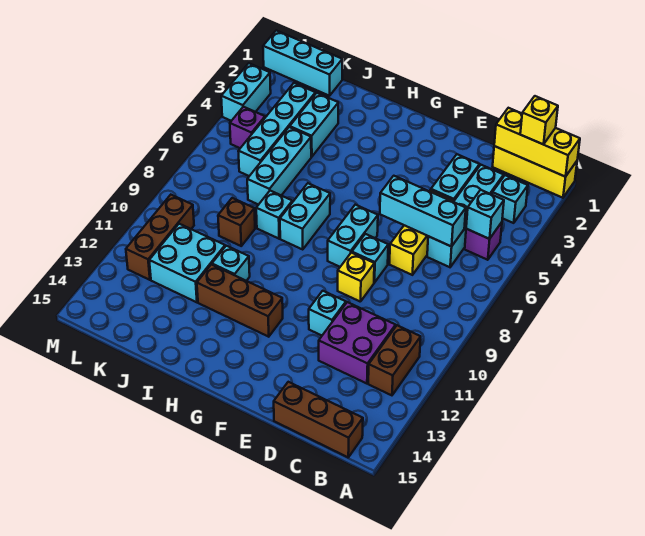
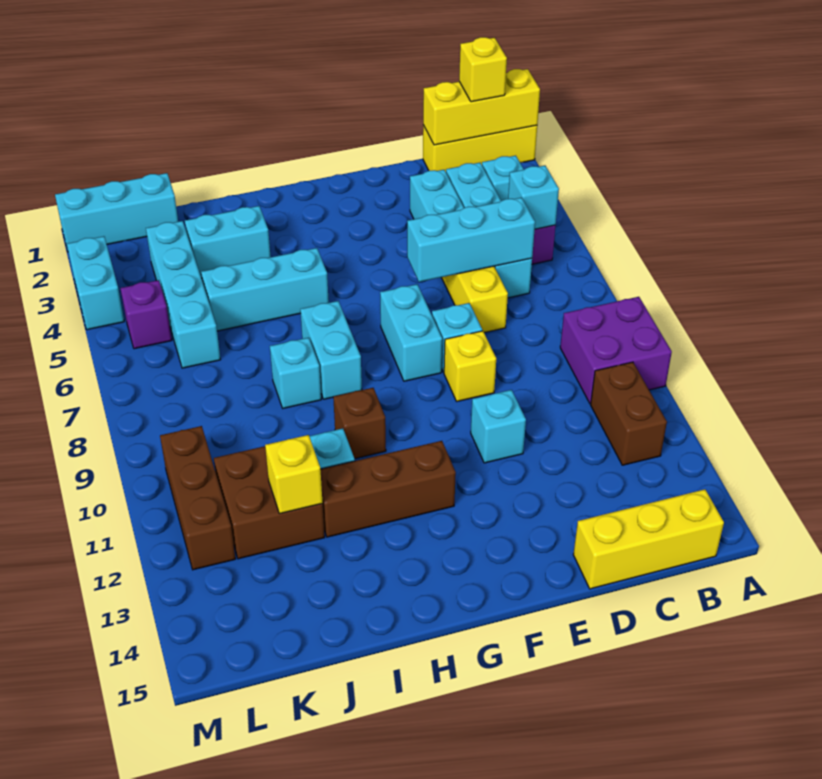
brown brick B15:D15 level 1 -> yellow brick B15:D15 level 1
purple brick C11:D12 level 1 -> purple brick A9:B10 level 1
cyan brick J3:J4 level 1 -> cyan brick I3:J3 level 1
cyan brick J5:J7 level 1 -> cyan brick H5:J5 level 1
brown brick J9 level 1 -> brown brick H10 level 1
cyan brick J11:K12 level 1 -> brown brick J11:K12 level 1
none -> yellow brick J12 level 2

